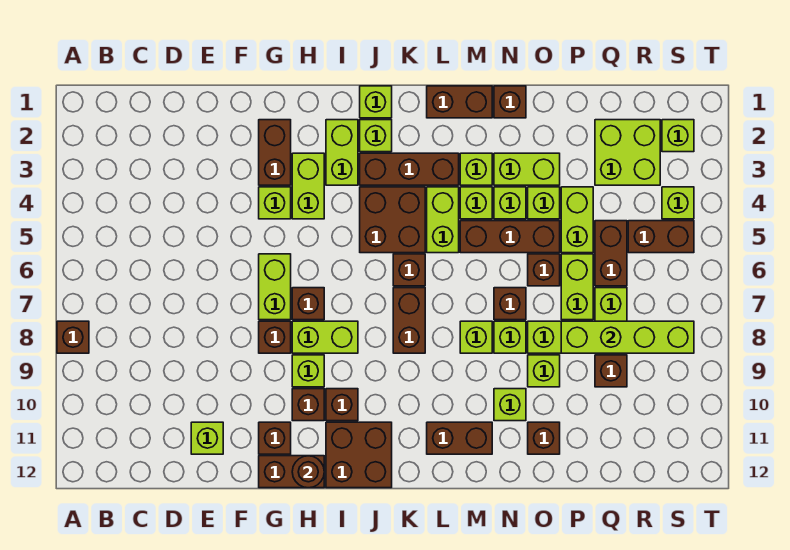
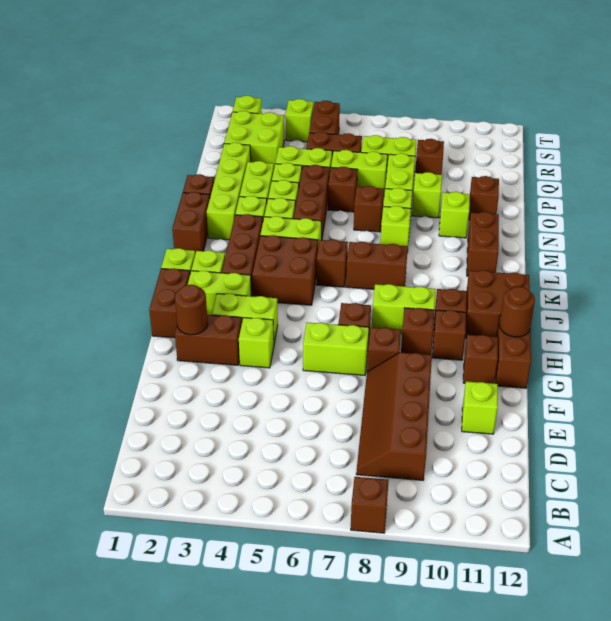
none -> brown slope C8:F9 level 1 top 9
none -> brown round brick G2 level 2
none -> brown brick H1:I1 level 1
lime brick H8:I8 level 1 -> lime brick I8:I9 level 1
lime brick H9 level 1 -> brown brick H9 level 1
lime brick P8:S8 level 2 -> lime brick M2:P2 level 1

